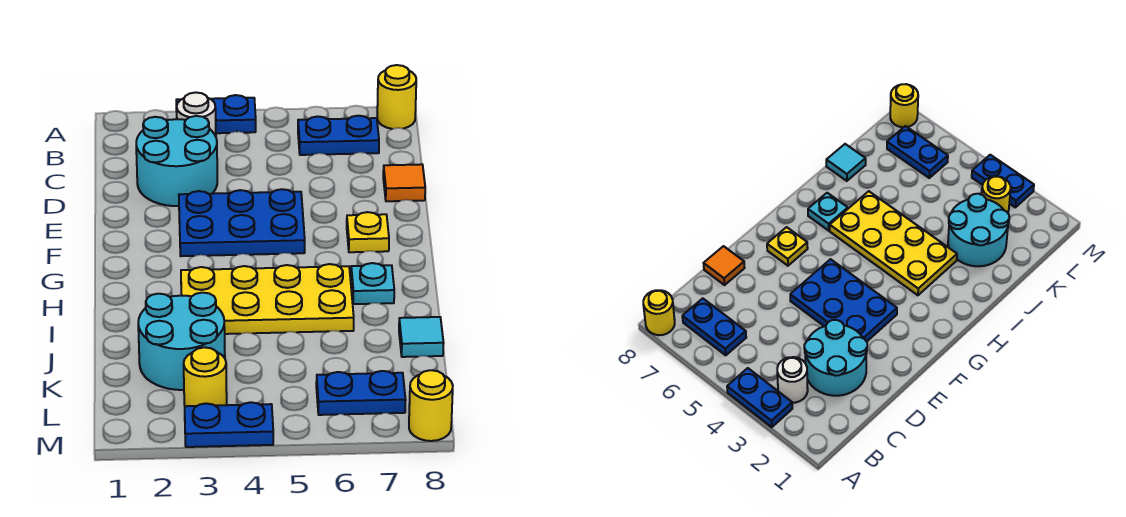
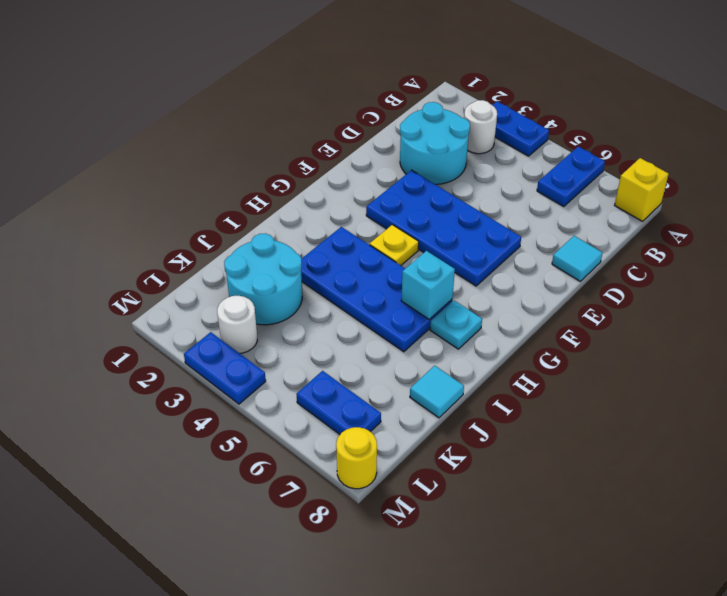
yellow round brick A8 level 1 -> yellow brick A8 level 1
blue plate B6:B7 level 1 -> blue plate A6:B6 level 1
orange tile D8 level 1 -> cyan tile D8 level 1
blue plate E3:F5 level 1 -> blue plate E3:F6 level 1
yellow plate F7 level 1 -> yellow plate G4 level 1
yellow plate H3:I6 level 1 -> blue plate H3:I6 level 1
none -> cyan brick H6 level 2
yellow round brick L3 level 1 -> white round brick L3 level 1

